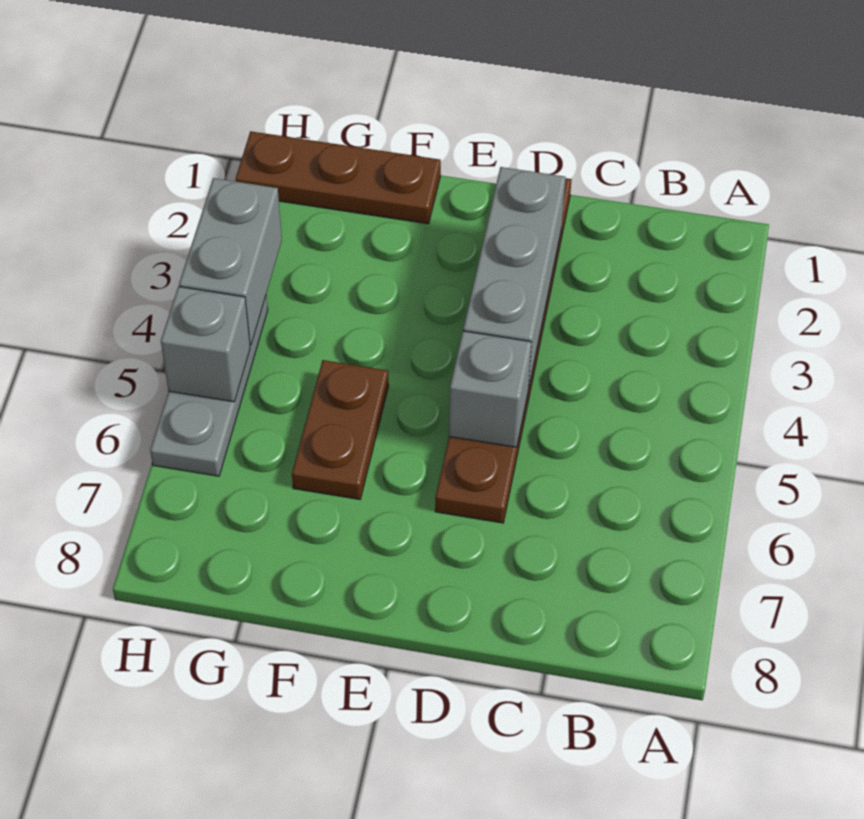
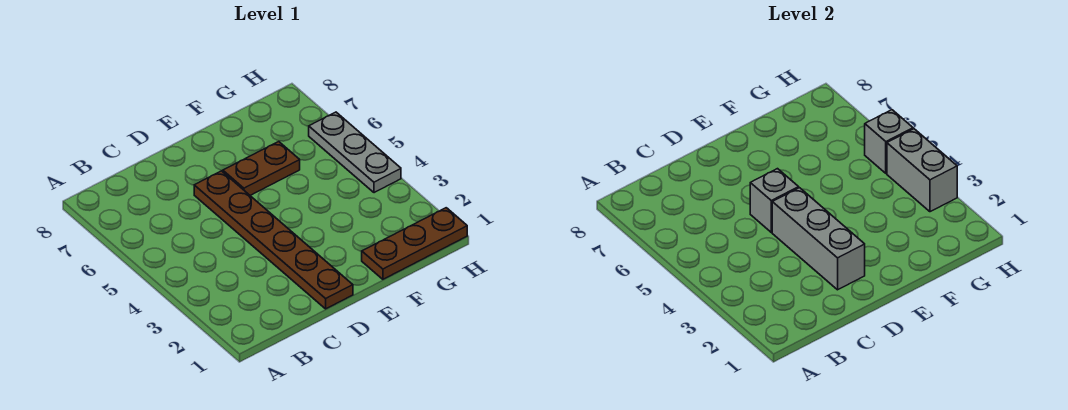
brown plate F5:F6 level 1 -> brown plate E6:F6 level 1

